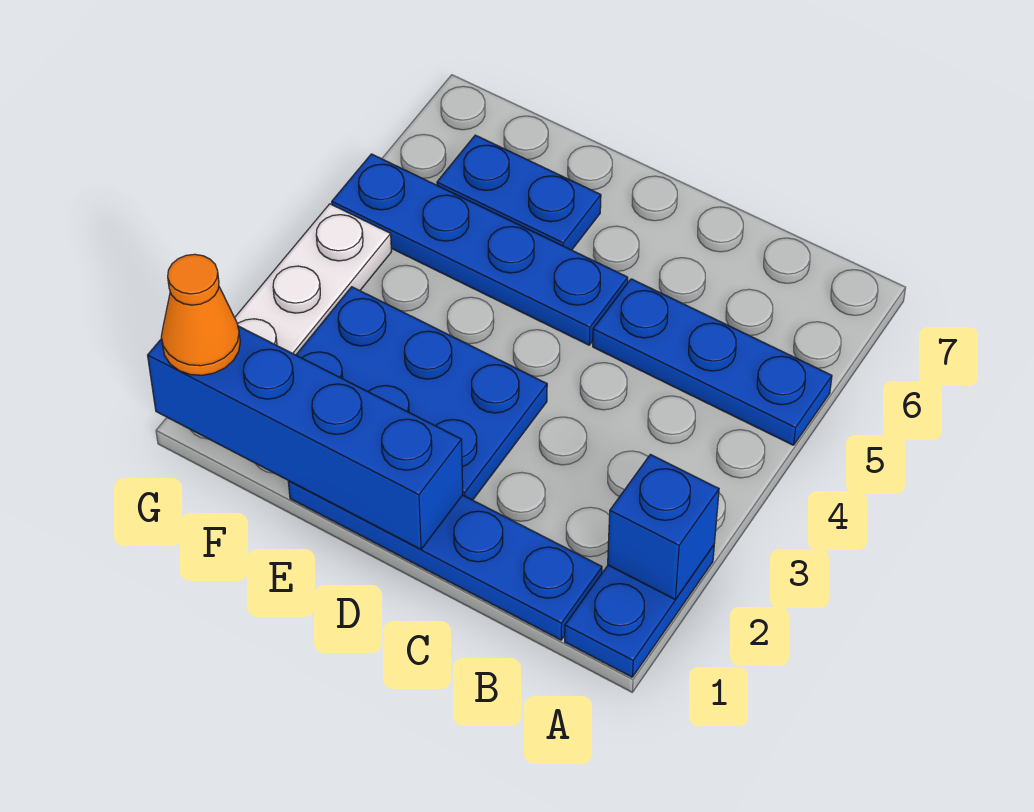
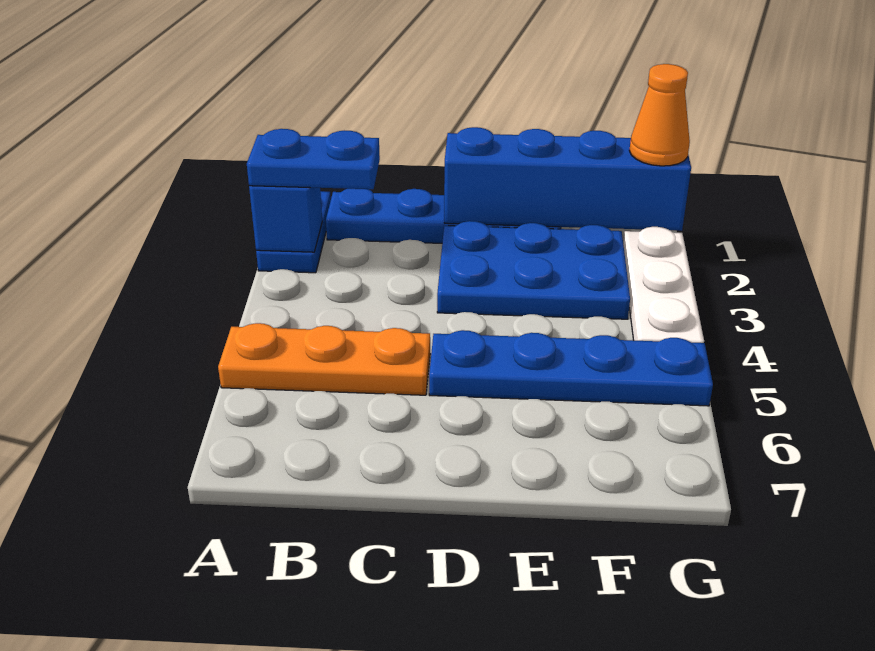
blue plate A5:C5 level 1 -> orange plate A5:C5 level 1
blue plate E6:F6 level 1 -> blue plate A2:B2 level 3

